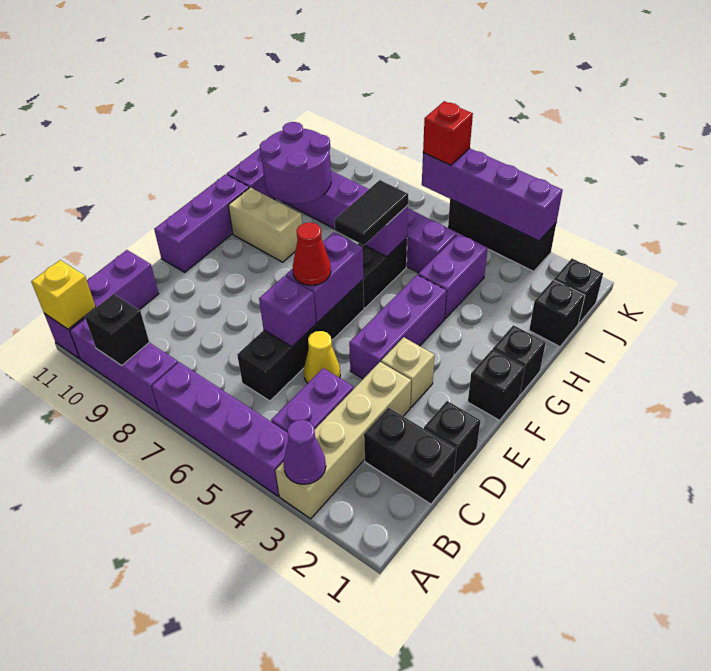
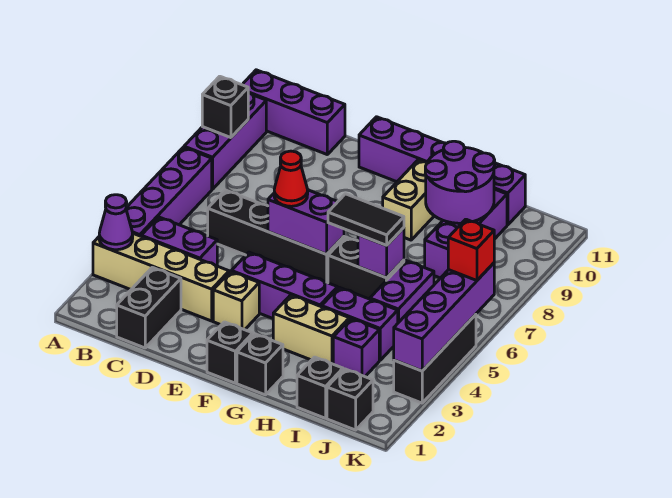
yellow brick A11 level 2 -> none
black brick D1 level 1 -> none
yellow cone D5 level 1 -> none
purple brick D6 level 2 -> purple brick I3 level 1
none -> tan brick G3:H3 level 1

